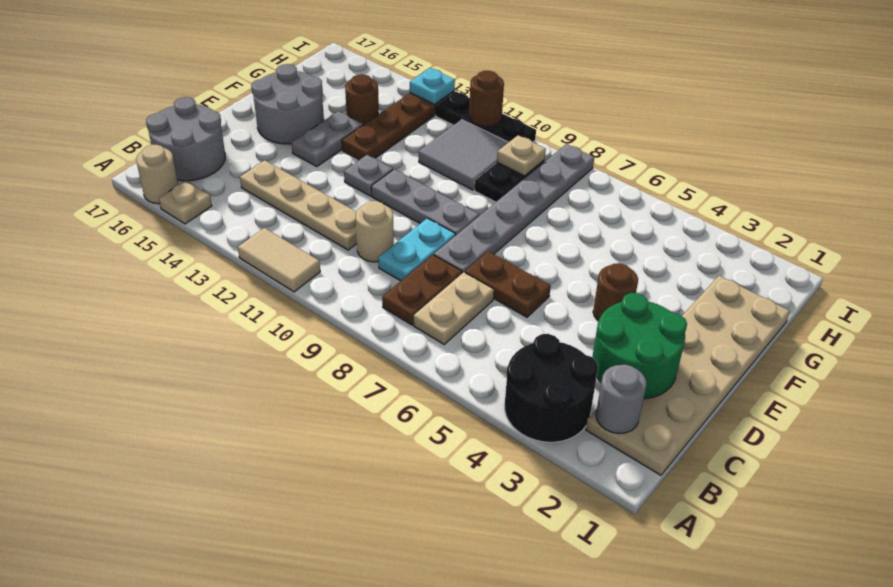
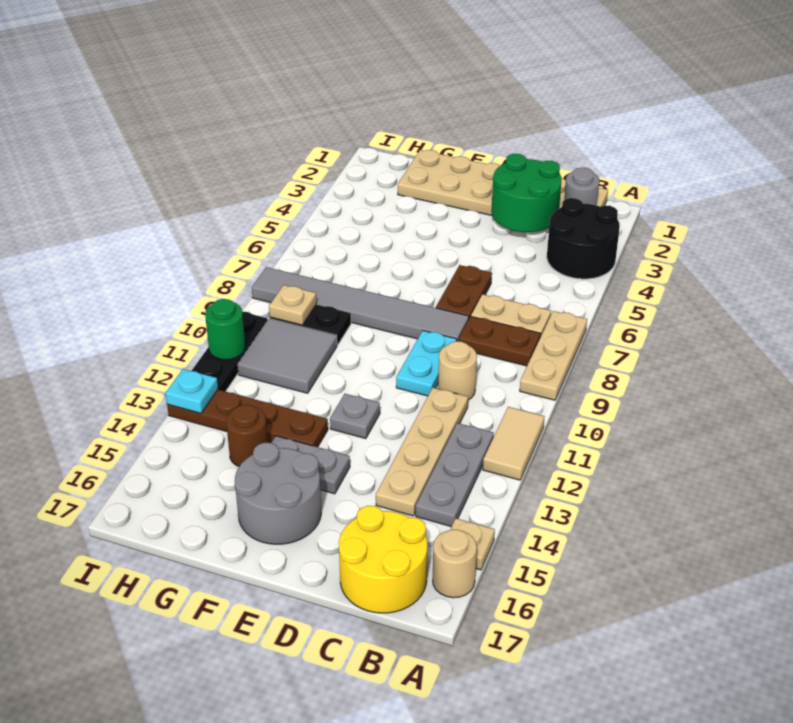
none -> tan plate A7:A9 level 1
grey round brick B16:C17 level 1 -> yellow round brick B16:C17 level 1
cyan plate C9:D9 level 1 -> cyan plate D9:D10 level 1
grey plate D8:I8 level 1 -> grey tile D8:I8 level 1
brown round brick E4 level 1 -> none
grey plate E9:E11 level 1 -> grey plate B12:B14 level 1
brown round brick I11 level 2 -> green round brick I11 level 2

